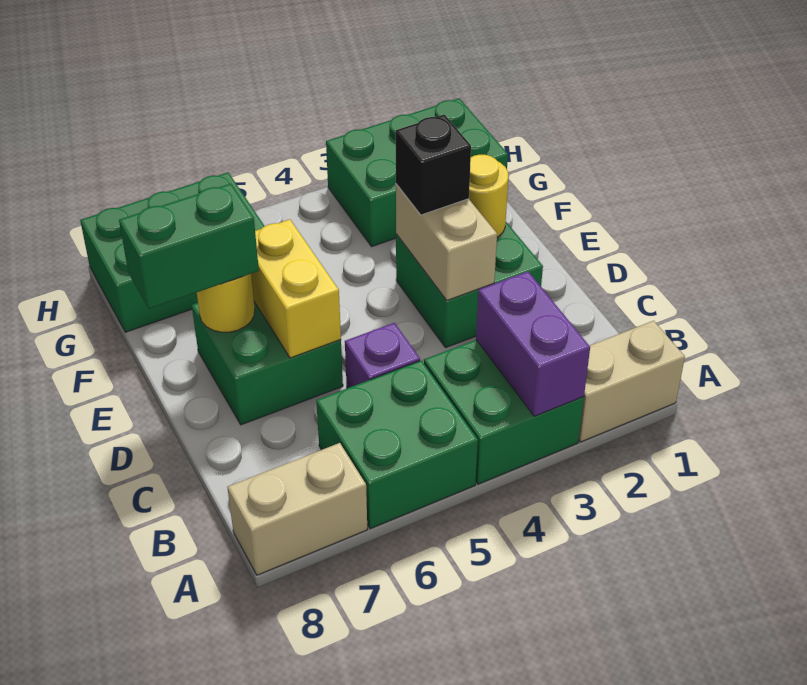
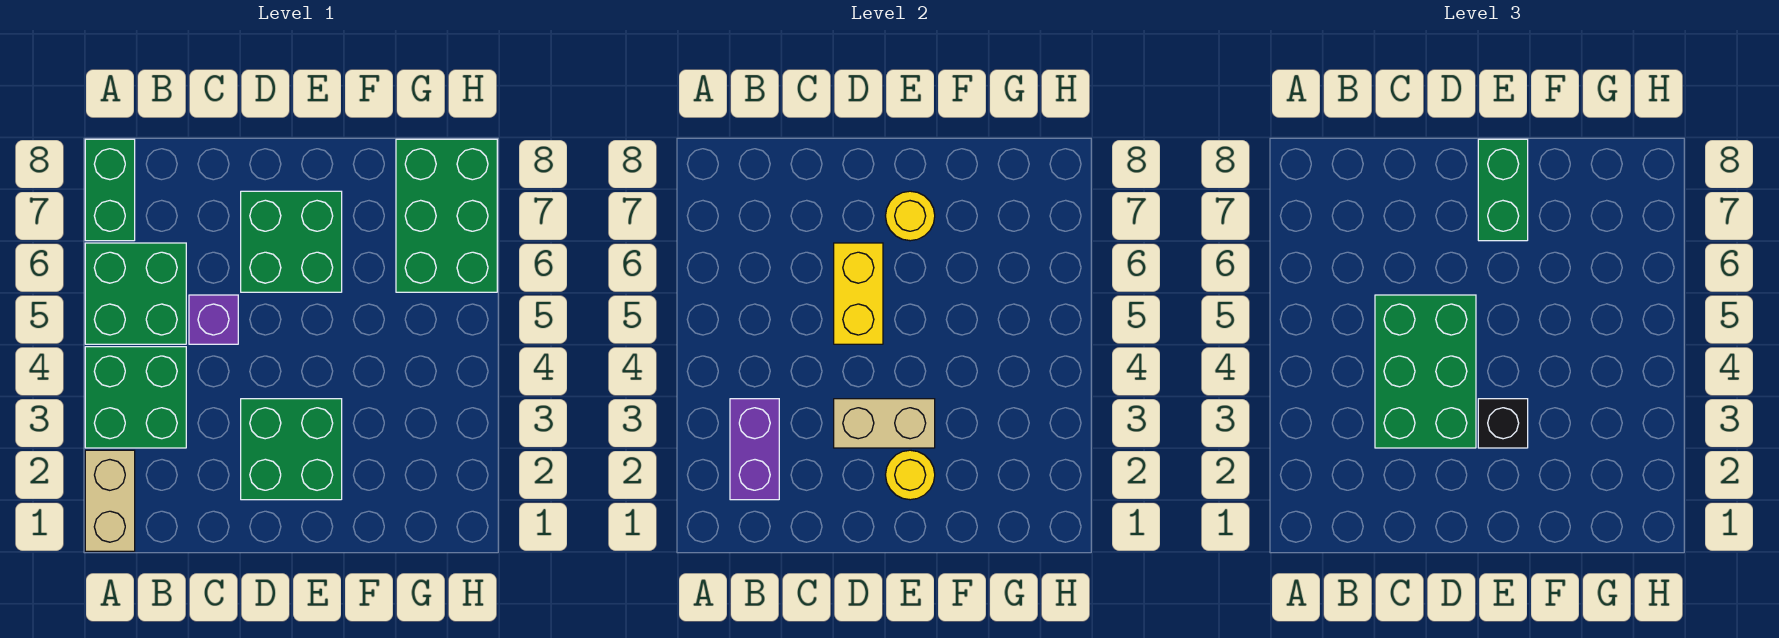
purple brick A3:B3 level 2 -> purple brick B2:B3 level 2
tan brick A7:A8 level 1 -> green brick A7:A8 level 1
yellow brick D6:E6 level 2 -> yellow brick D5:D6 level 2
green brick G1:H3 level 1 -> green brick C3:D5 level 3

